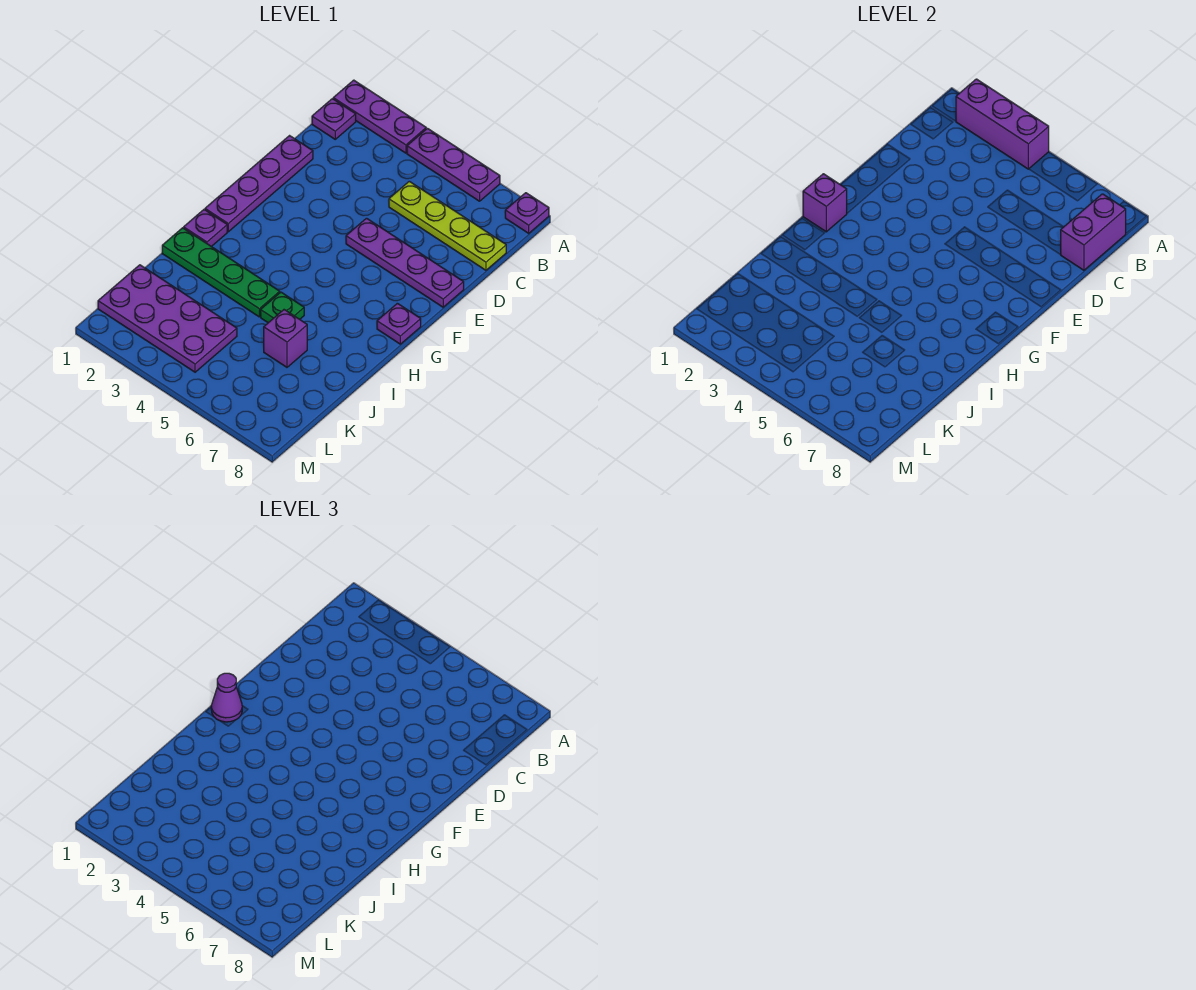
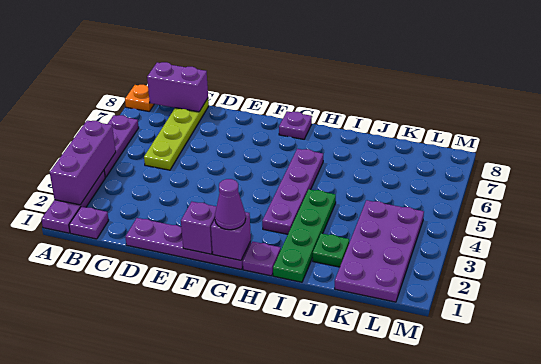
purple plate A8 level 1 -> orange plate A8 level 1
purple plate E5:E8 level 1 -> purple plate H3:H6 level 1
green plate I5 level 1 -> green plate J2 level 1
purple brick J6 level 1 -> purple brick F1 level 2

